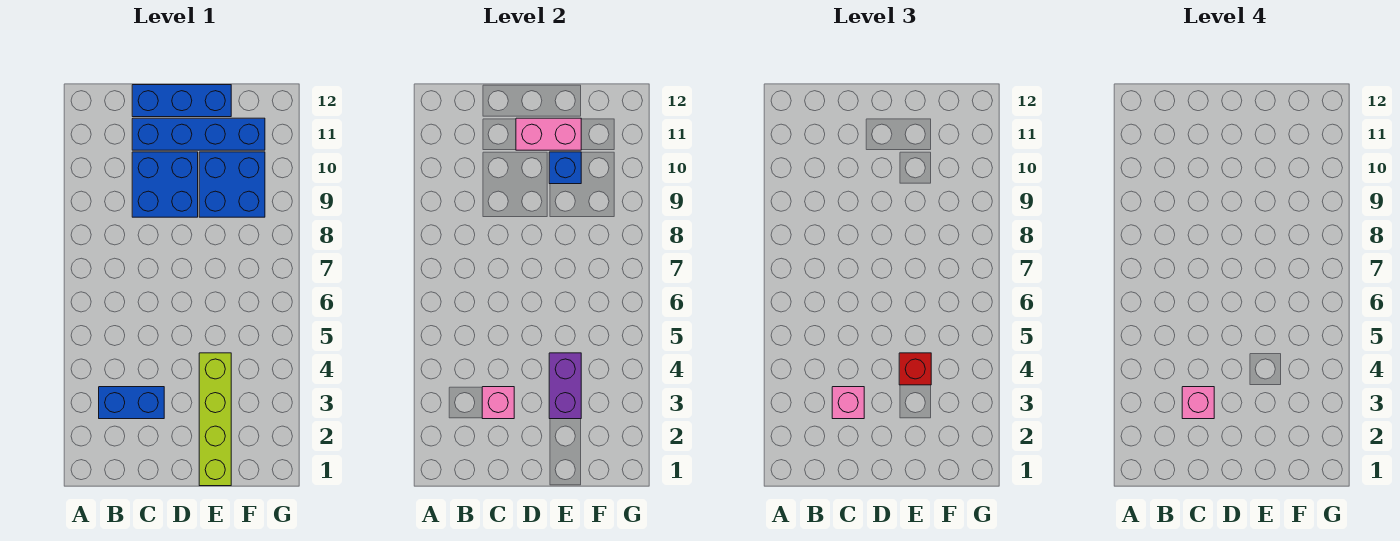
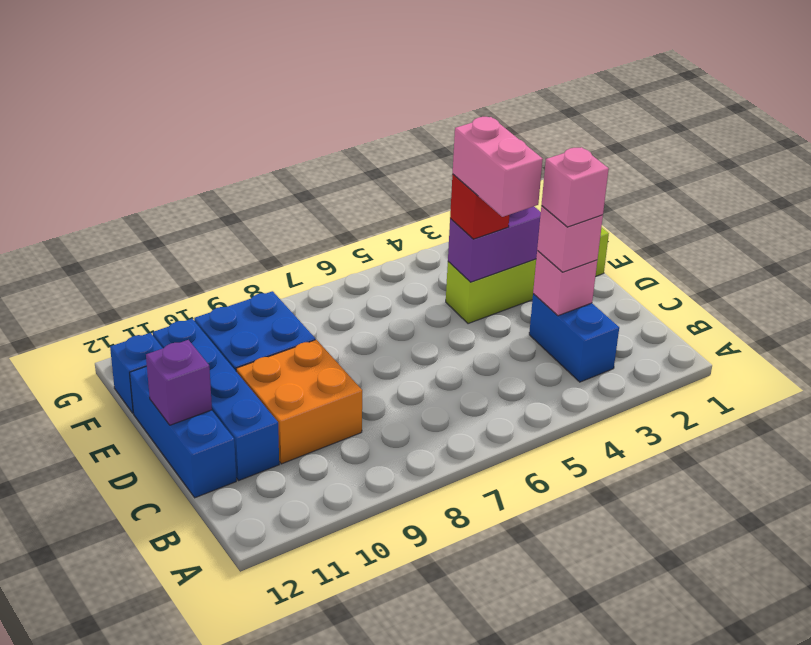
blue brick C9:D10 level 1 -> orange brick C9:D10 level 1
pink brick D11:E11 level 2 -> pink brick D4:E4 level 4
none -> purple brick D12 level 2
blue brick E10 level 2 -> blue brick F12 level 1

